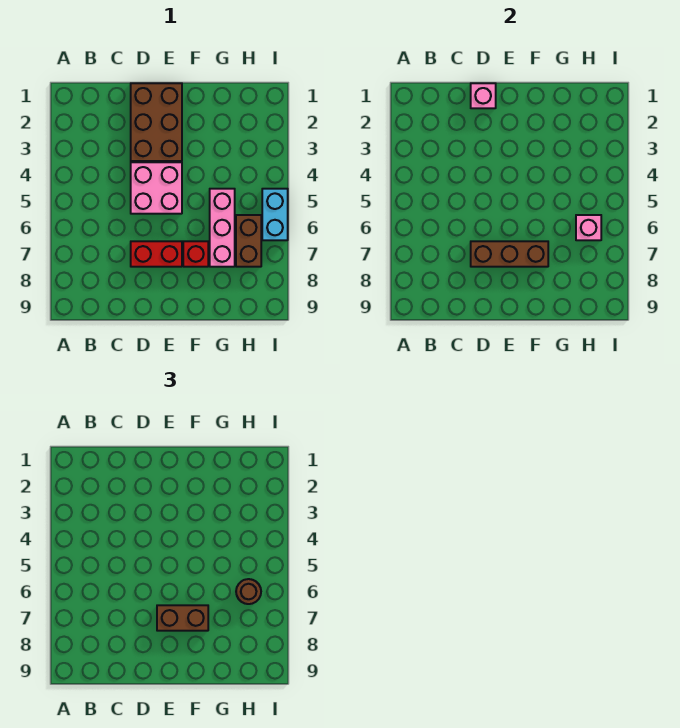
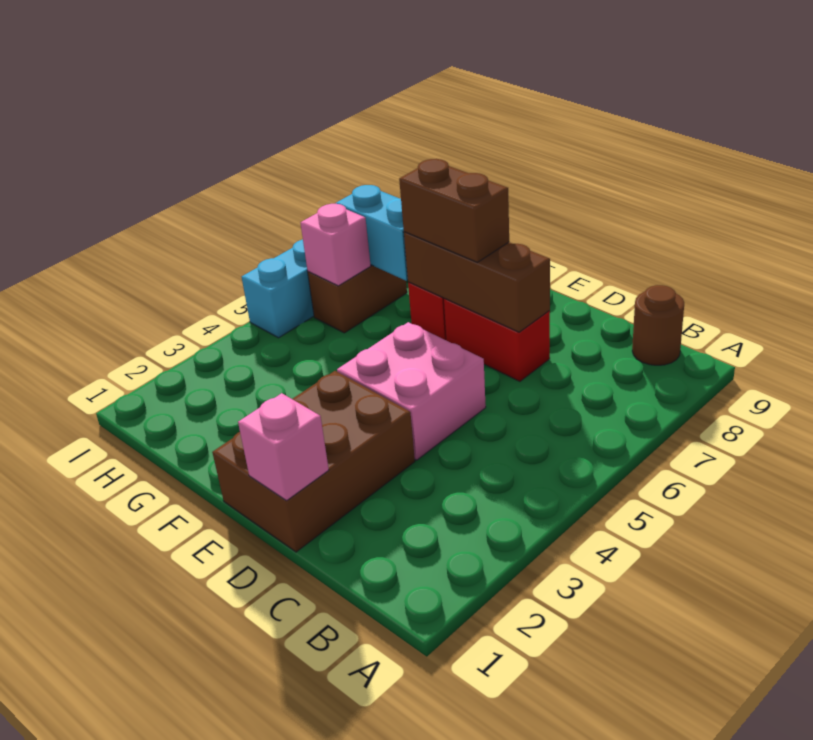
pink brick G5:G7 level 1 -> none
none -> cyan brick G7:H7 level 2
brown round brick H6 level 3 -> brown round brick B9 level 1

